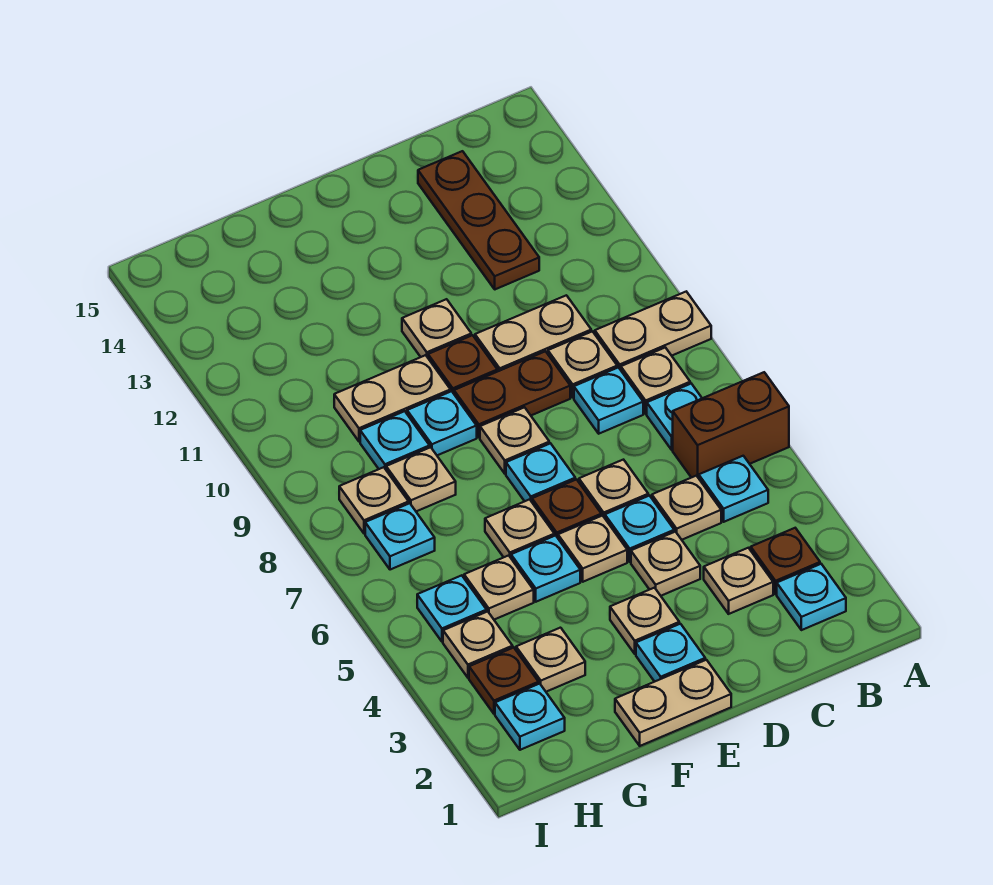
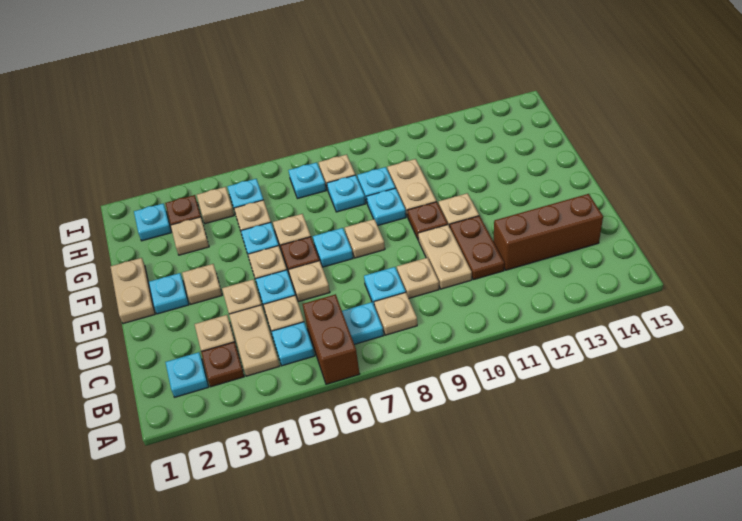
tan plate A9:B9 level 1 -> tan plate B4:C4 level 1
brown plate C12:C14 level 1 -> brown brick C12:C14 level 1
brown plate D9:E9 level 1 -> brown plate C11:D11 level 1
tan plate G8 level 1 -> cyan plate G8 level 1

